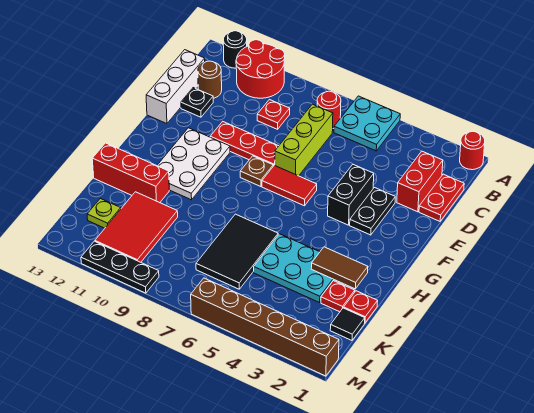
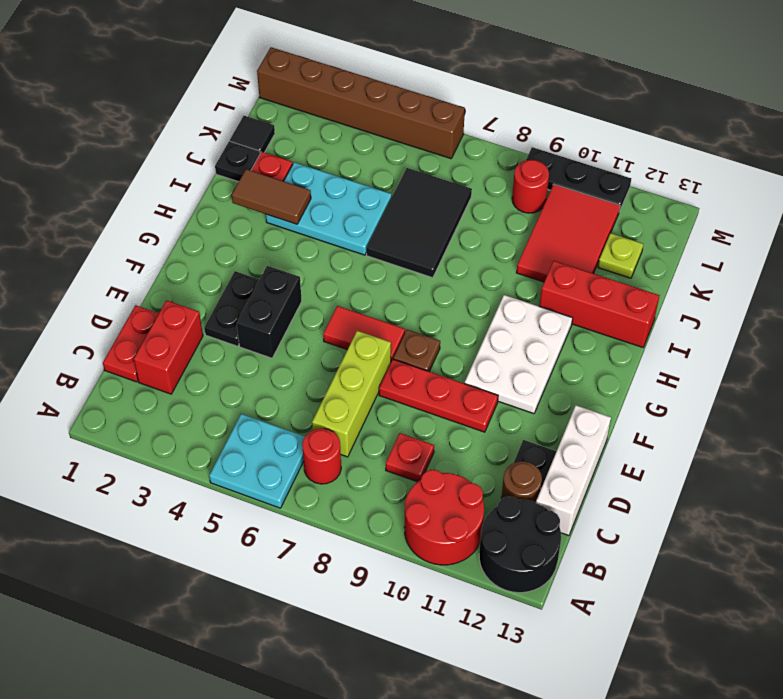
red round brick A1 level 1 -> red round brick L9 level 1
black round brick A12 level 1 -> black round brick A12:B13 level 1
red plate J1 level 1 -> black plate J1 level 1

